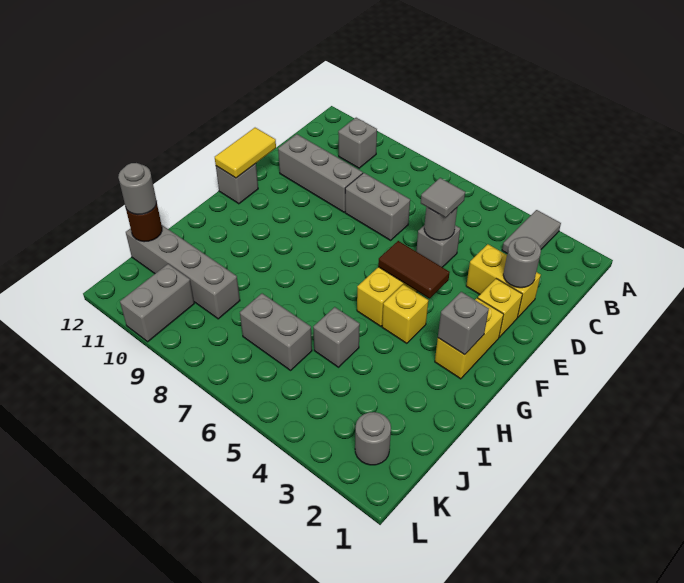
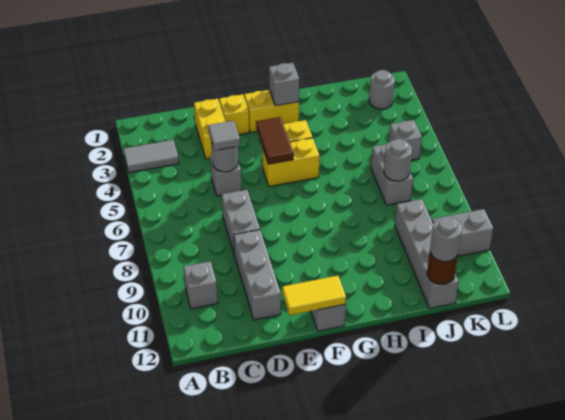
grey round brick D2 level 2 -> grey round brick J7 level 2
grey brick I5 level 1 -> grey brick K5 level 1

